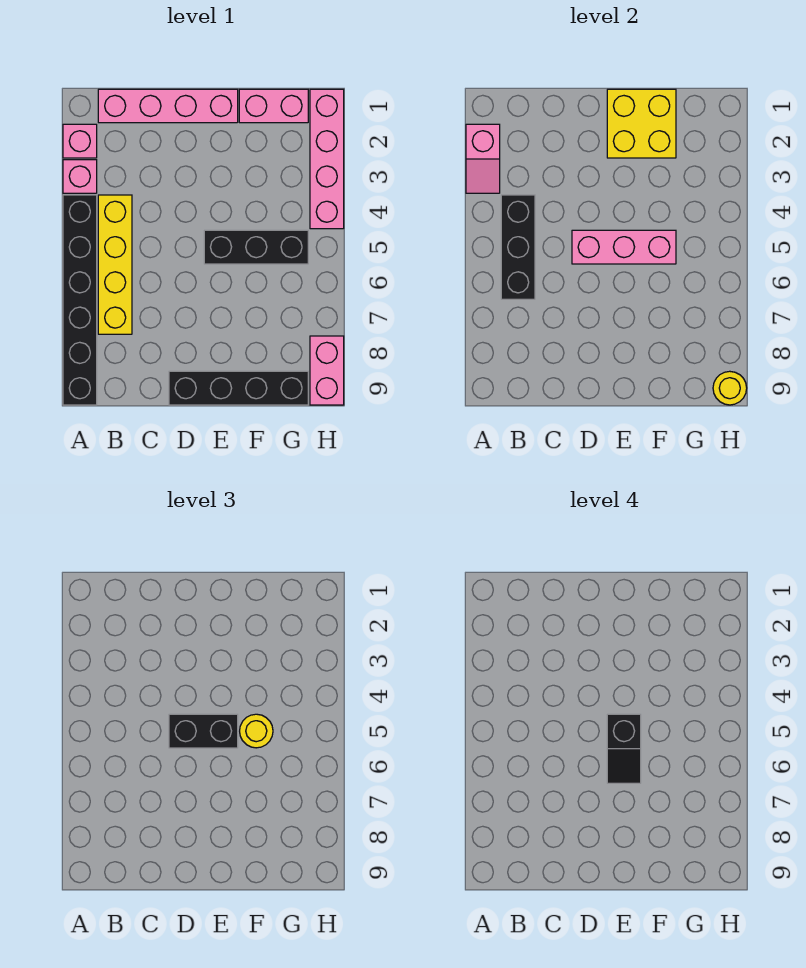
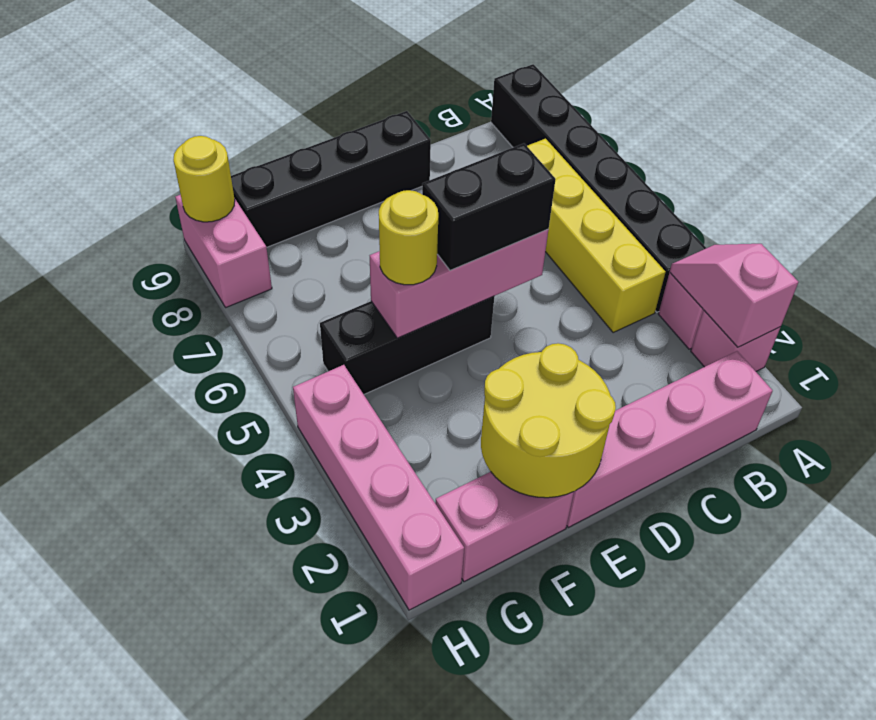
black brick B4:B6 level 2 -> none
yellow brick E1:F2 level 2 -> yellow round brick E1:F2 level 2
black slope E5:E6 level 4 top 5 -> none

